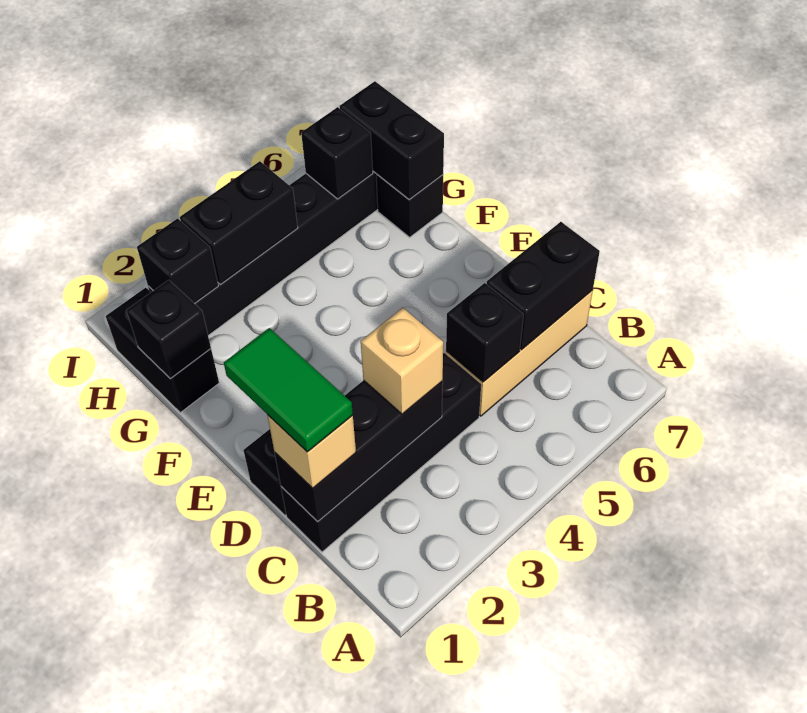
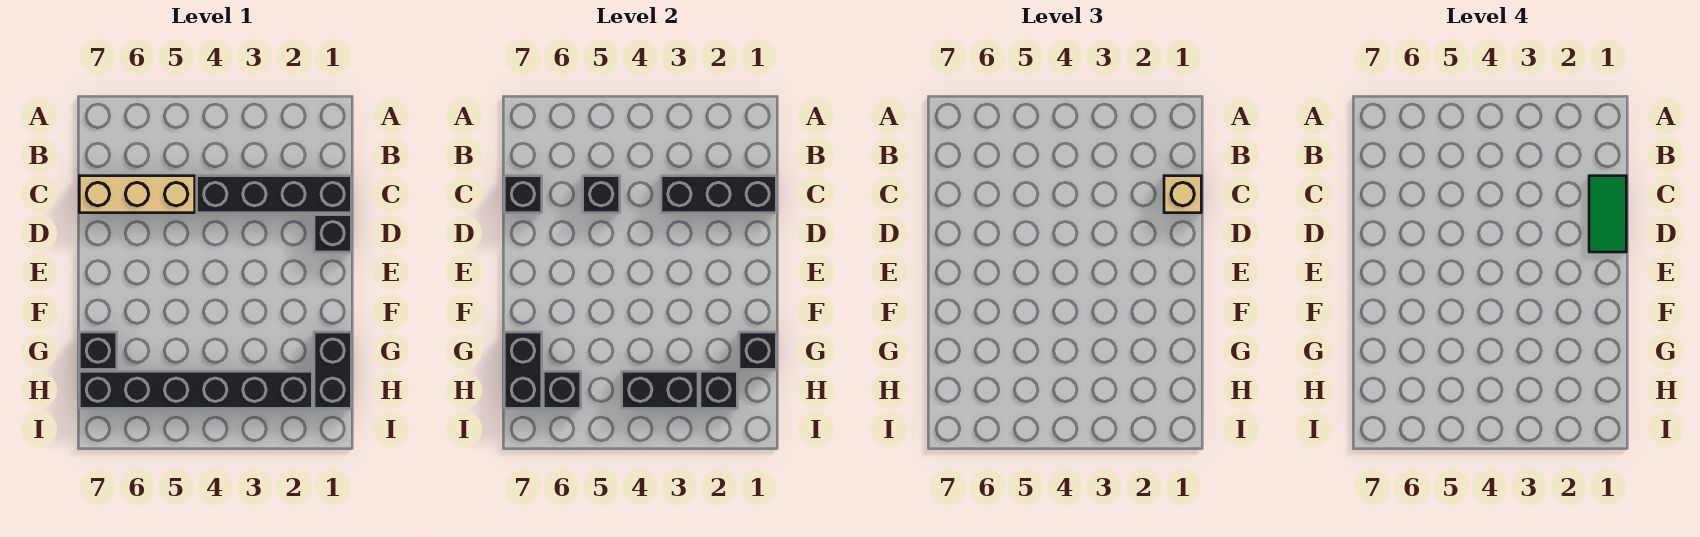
tan brick C3 level 3 -> none
black brick C6:C7 level 2 -> black brick C7 level 2

